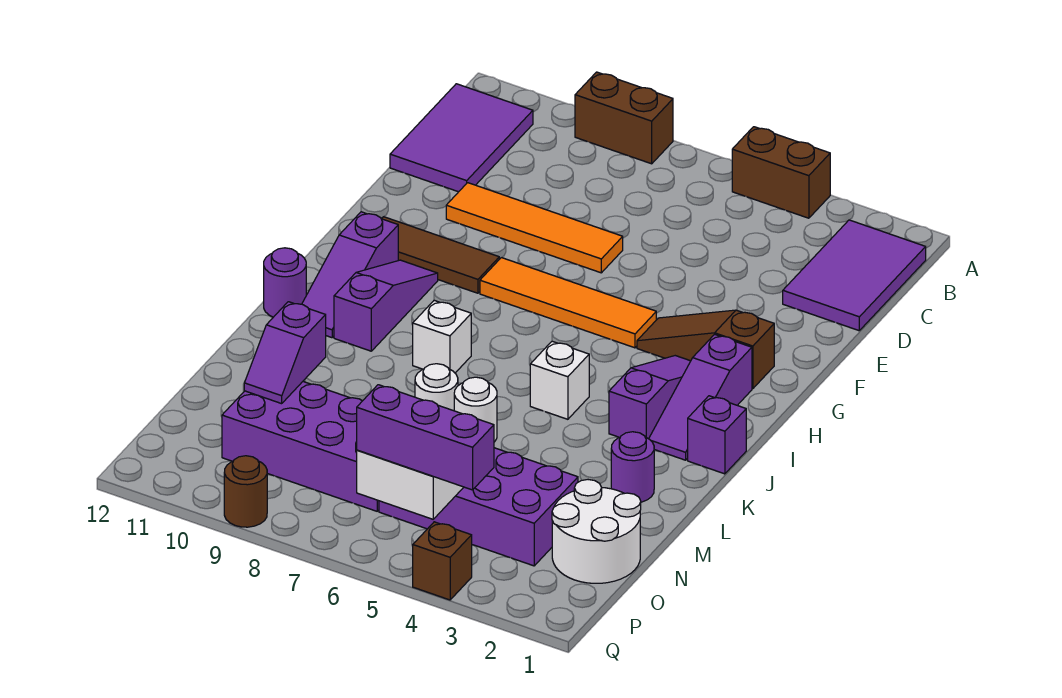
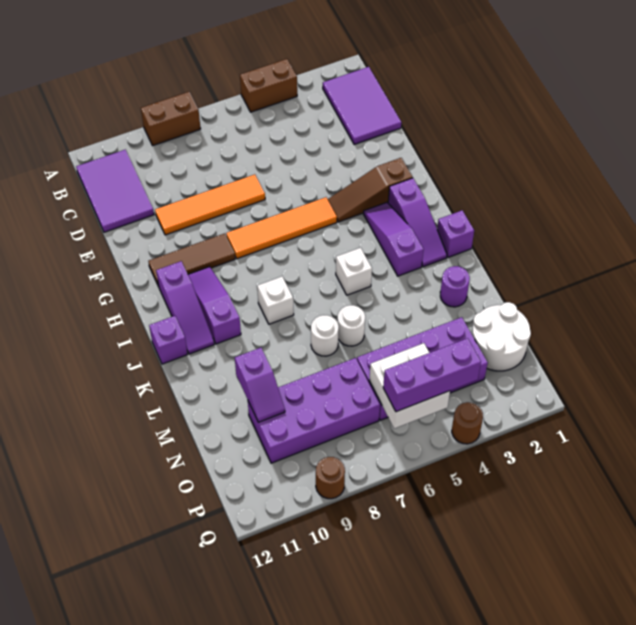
purple round brick J12 level 1 -> purple brick J12 level 1
brown brick Q4 level 1 -> brown round brick Q4 level 1

